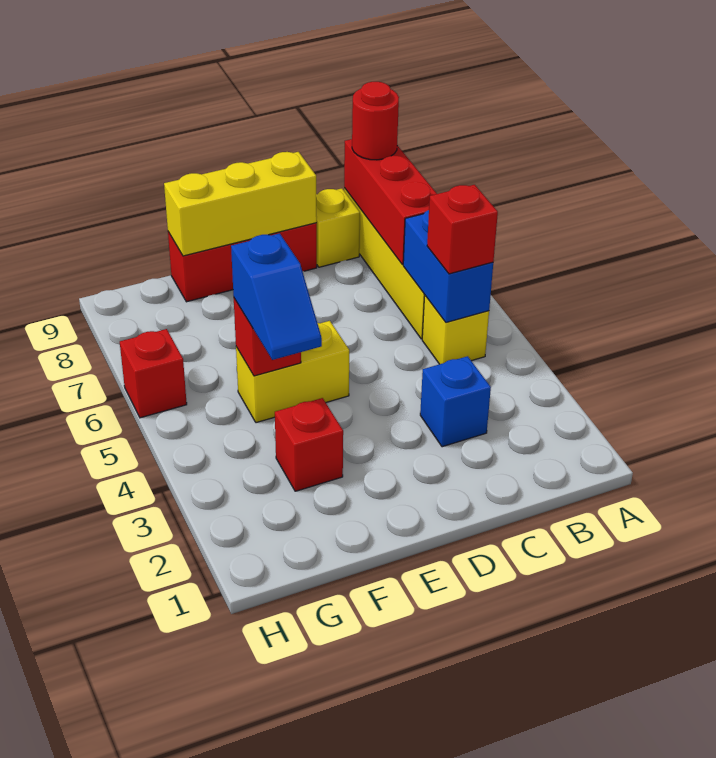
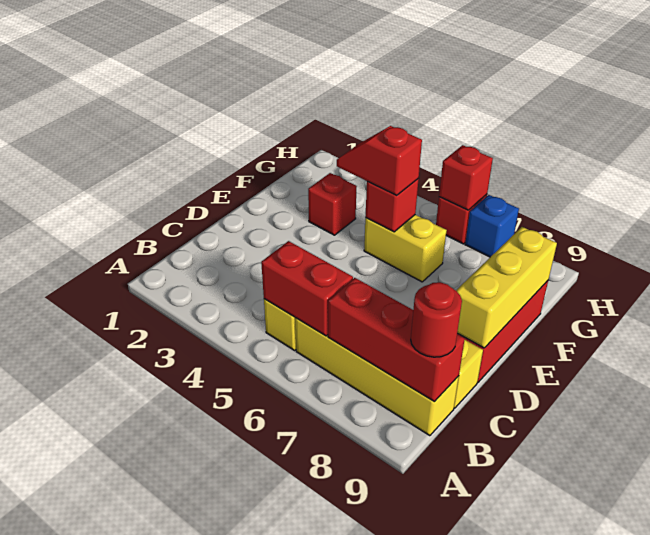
blue brick B5:B6 level 2 -> red brick B5:B6 level 2
red brick B5 level 3 -> red brick H6 level 2
blue brick C3 level 1 -> blue brick H7 level 1
yellow brick E5:F5 level 1 -> yellow brick F5:F6 level 1
blue slope F4:F5 level 3 top 5 -> red slope F4:F5 level 3 top 5

